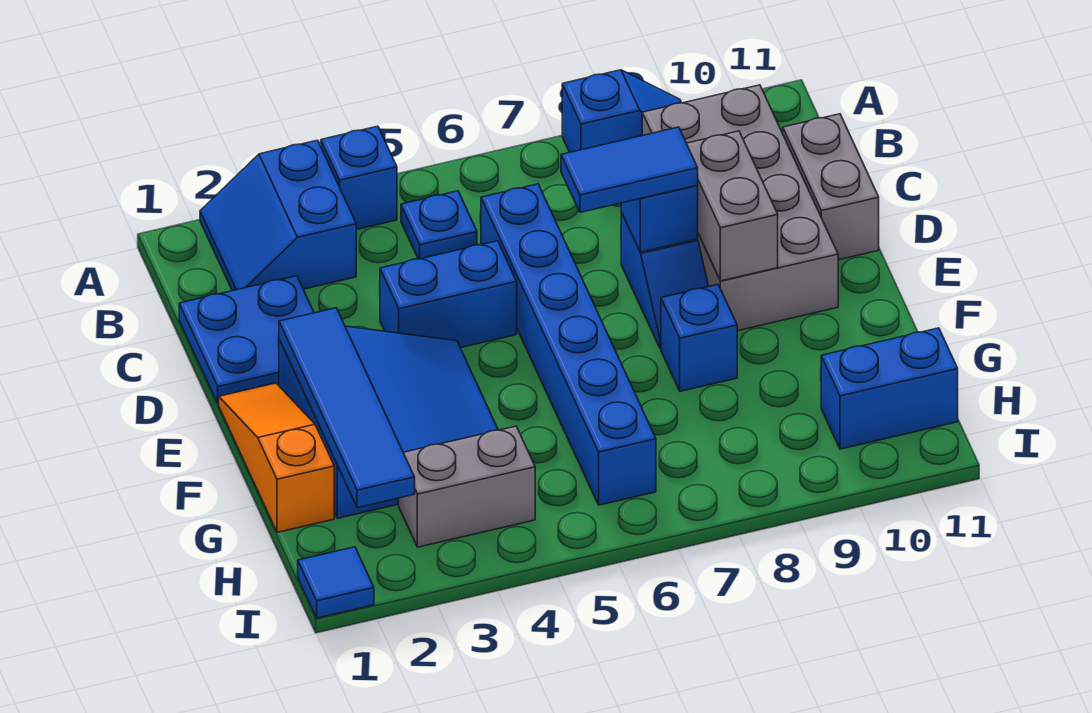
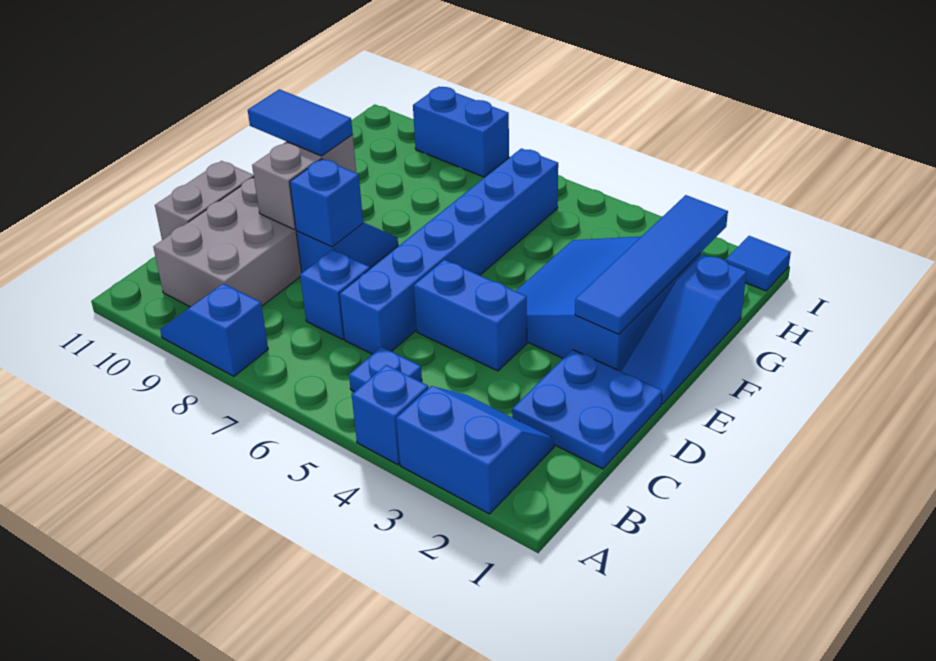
blue slope A2:B3 level 1 top 3 -> blue slope A2:B3 level 1 top A
blue tile D7:D8 level 3 -> blue tile E9:E10 level 3
orange slope E1:G1 level 1 top G -> blue slope E1:G1 level 1 top G
blue brick F8 level 1 -> blue brick C7 level 1
grey brick H3:H4 level 1 -> none
blue brick H10:H11 level 1 -> blue brick I8:I9 level 1

